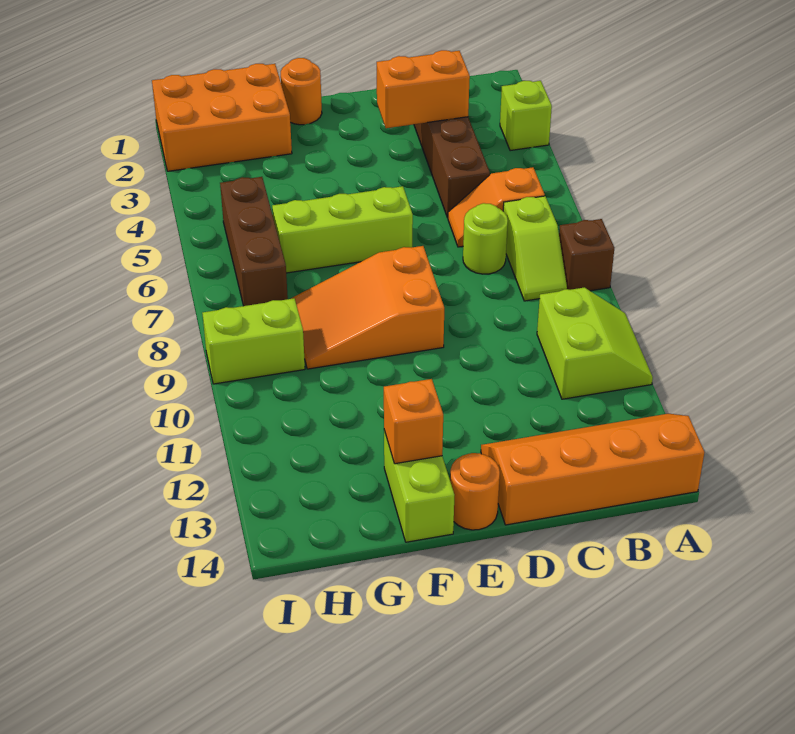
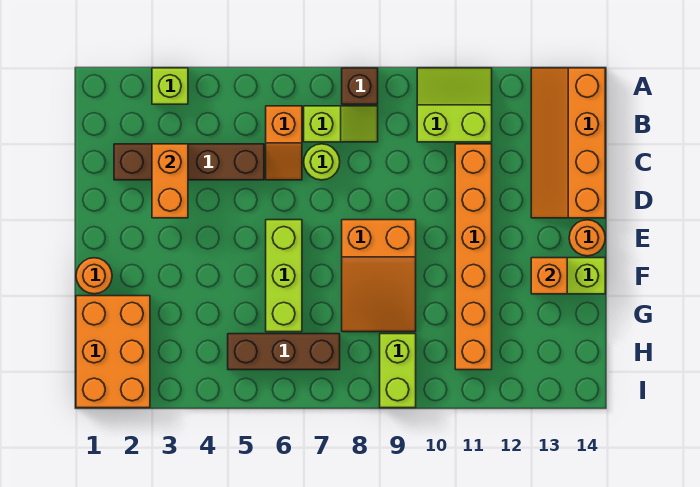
none -> orange brick C11:H11 level 1

